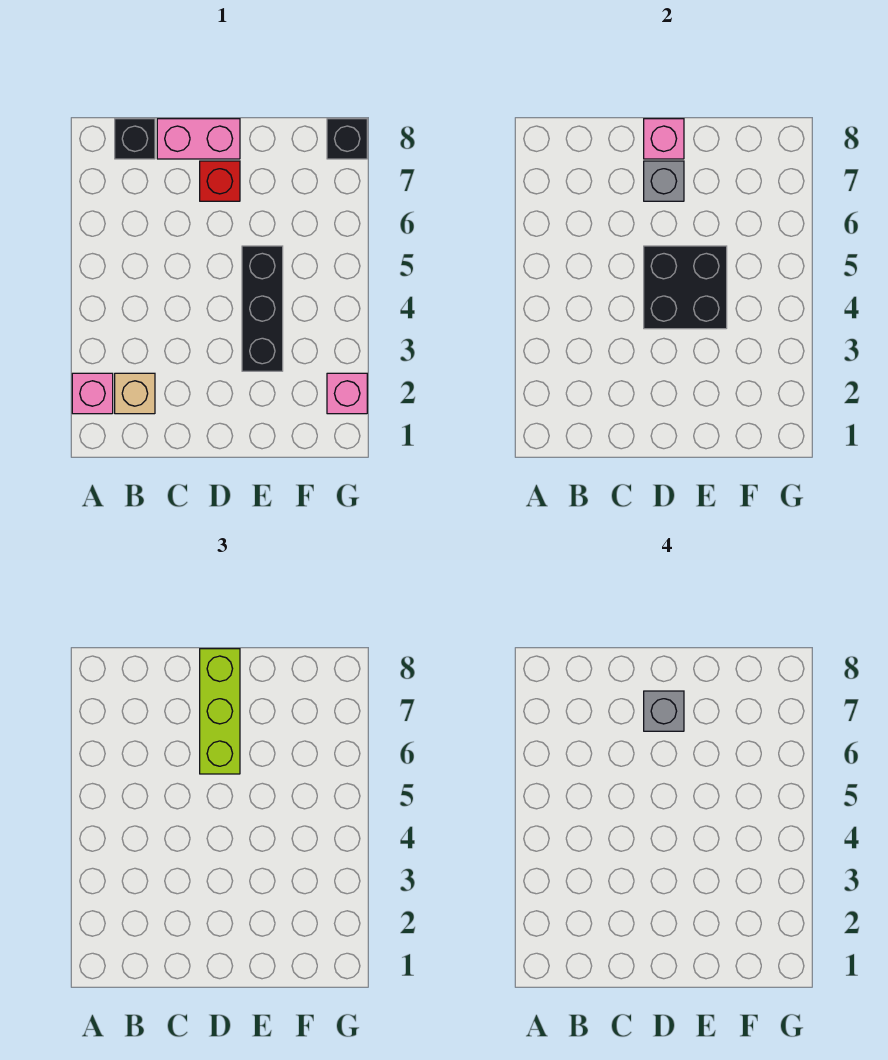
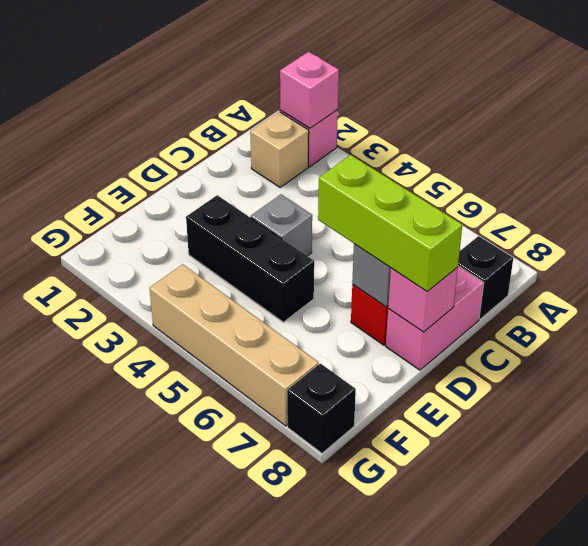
black brick D4:E5 level 2 -> none
grey brick D7 level 4 -> grey brick D4 level 1
pink brick G2 level 1 -> pink brick A2 level 2
none -> tan brick G4:G7 level 1

